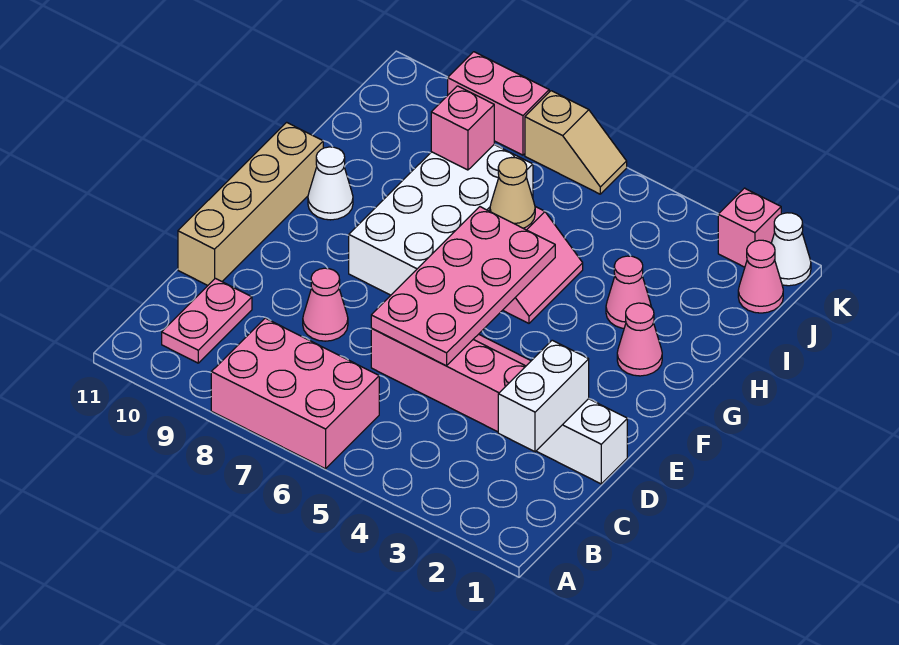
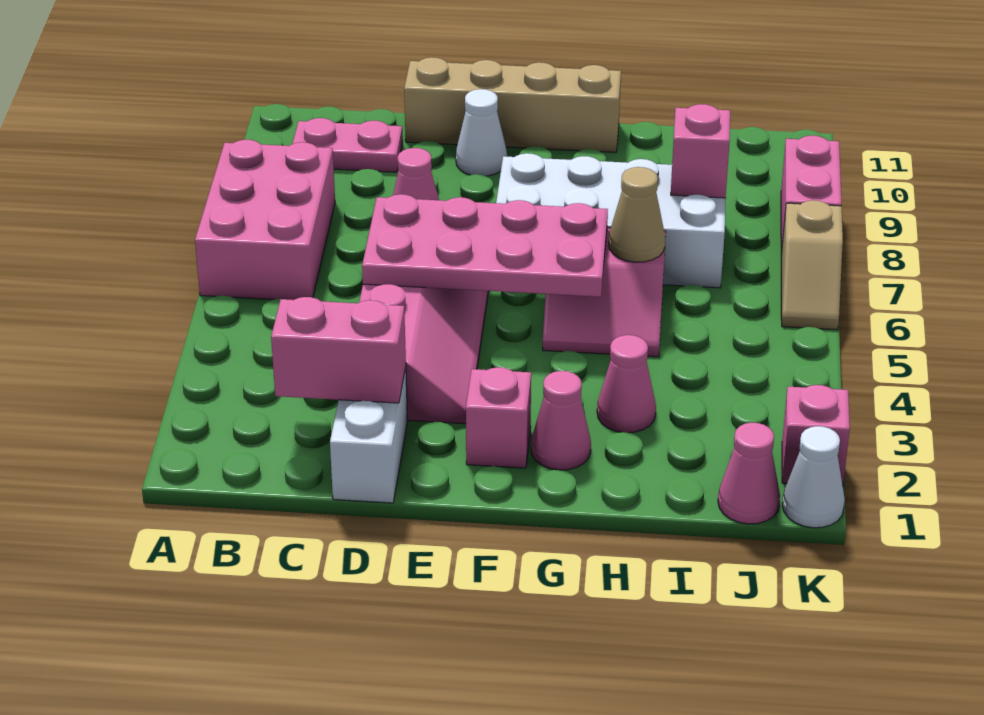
white brick C2:D2 level 2 -> pink brick C2:D2 level 2
none -> pink brick F2 level 1
white cone G10 level 1 -> white cone E10 level 1

